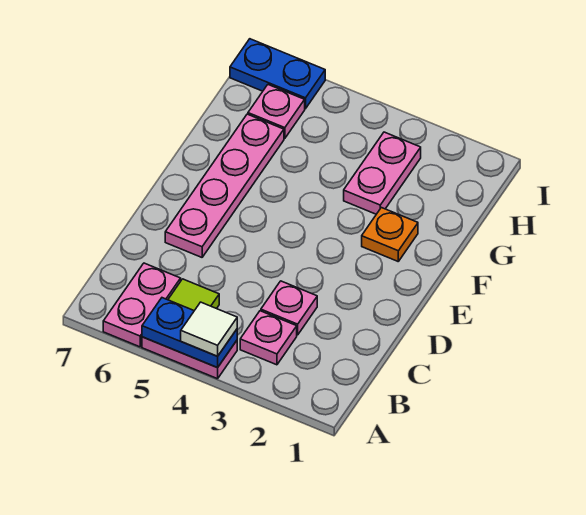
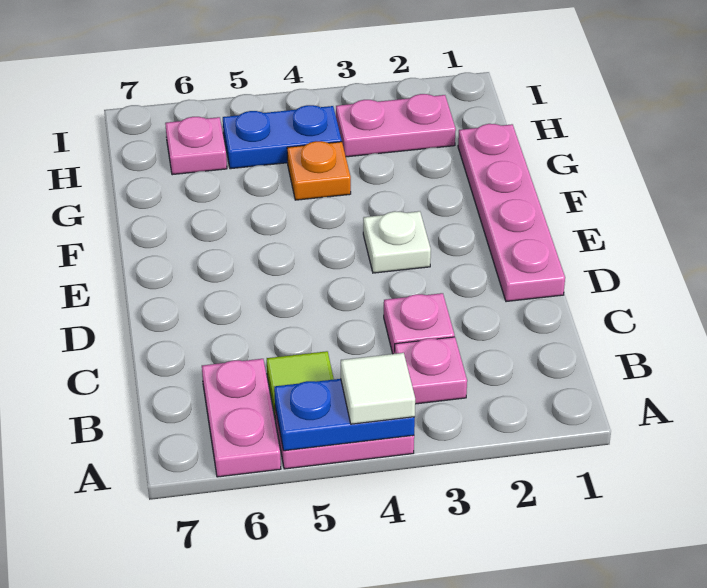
pink plate D6:G6 level 1 -> pink plate D1:G1 level 1
none -> white plate E3 level 1
orange plate F2 level 1 -> orange plate G4 level 1
pink plate G3:H3 level 1 -> pink plate H2:H3 level 1
blue plate I6:I7 level 1 -> blue plate H4:H5 level 1

